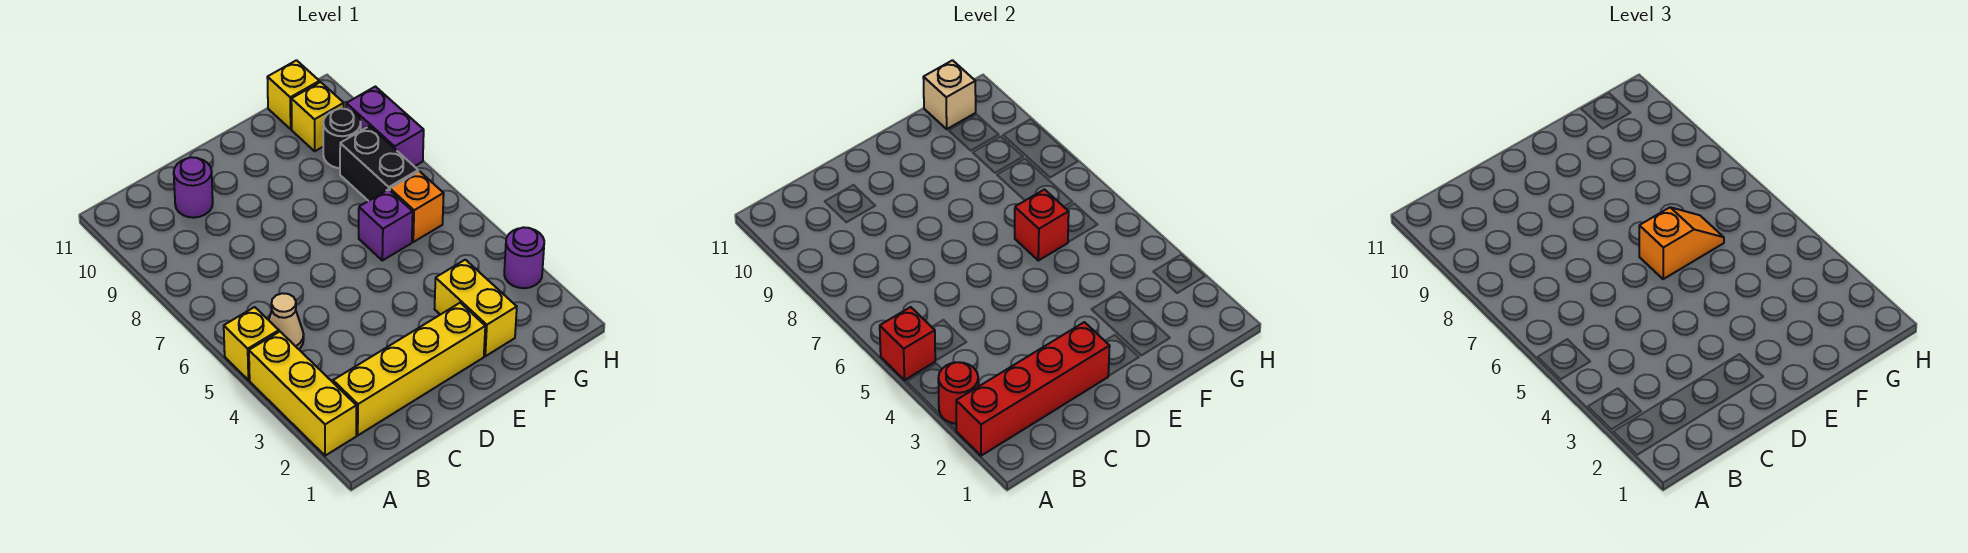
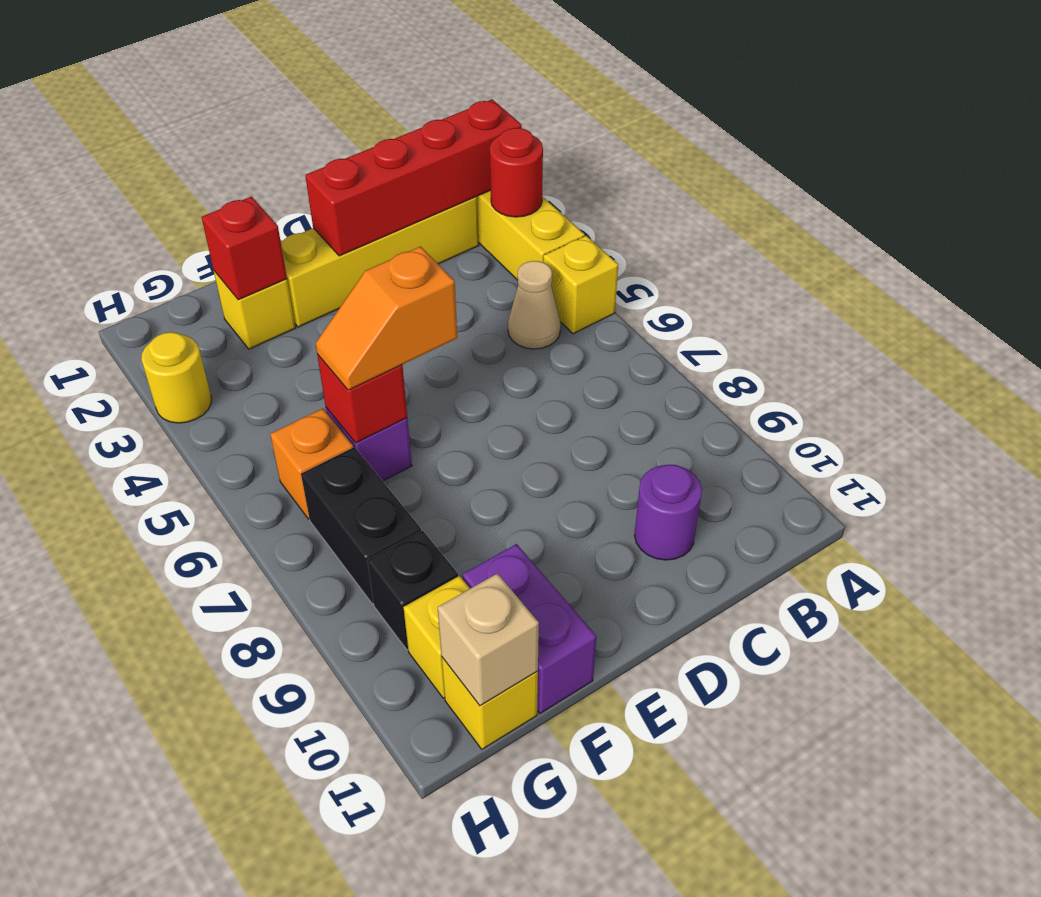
red brick A5 level 2 -> red brick F2 level 2
yellow brick F2:F3 level 1 -> yellow brick F2 level 1
black round brick G9 level 1 -> black brick G9 level 1
purple round brick H3 level 1 -> yellow round brick H3 level 1
purple brick H8:H9 level 1 -> purple brick F10:F11 level 1

